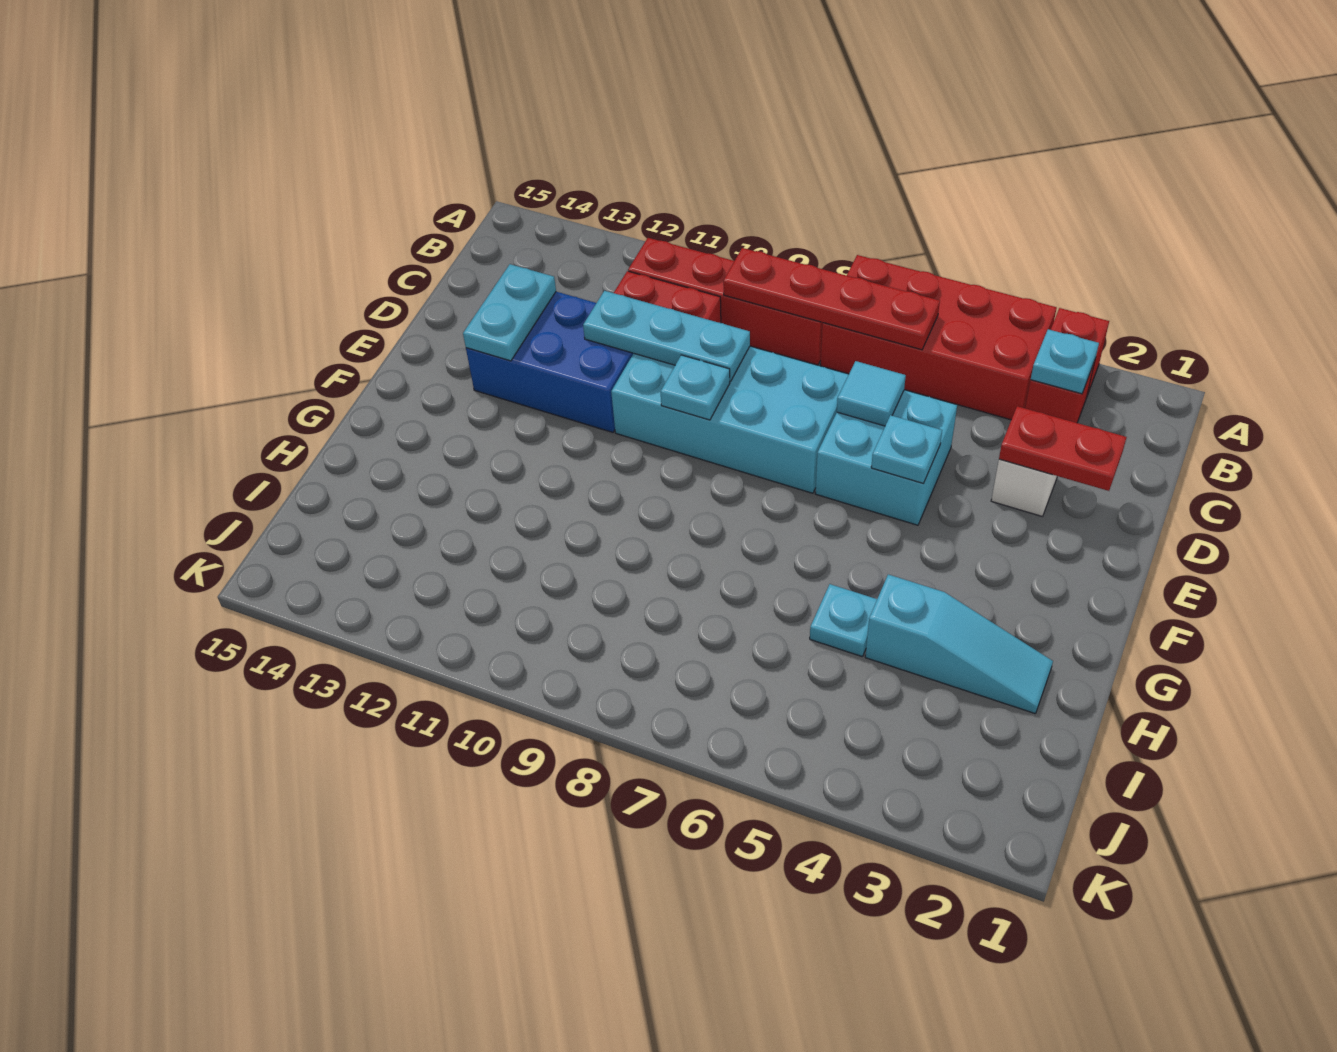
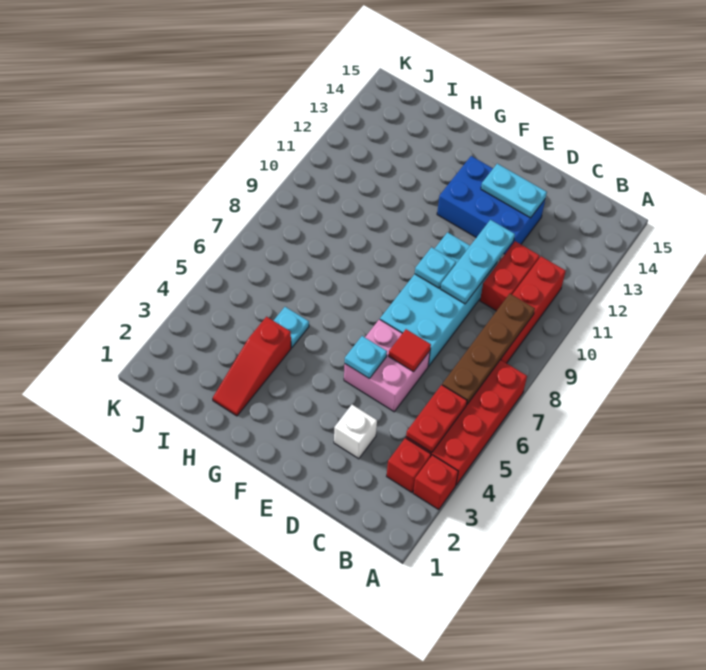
cyan plate B3 level 2 -> none
red plate B6:B9 level 2 -> brown plate B6:B9 level 2
red plate D2:D3 level 2 -> red plate B4:B5 level 2
cyan brick D5:E6 level 1 -> pink brick D5:E6 level 1
cyan tile D6 level 2 -> red tile D6 level 2
blue brick D11:E13 level 1 -> blue brick D12:F13 level 1
cyan slope H2:H4 level 1 top 4 -> red slope H2:H4 level 1 top 4

